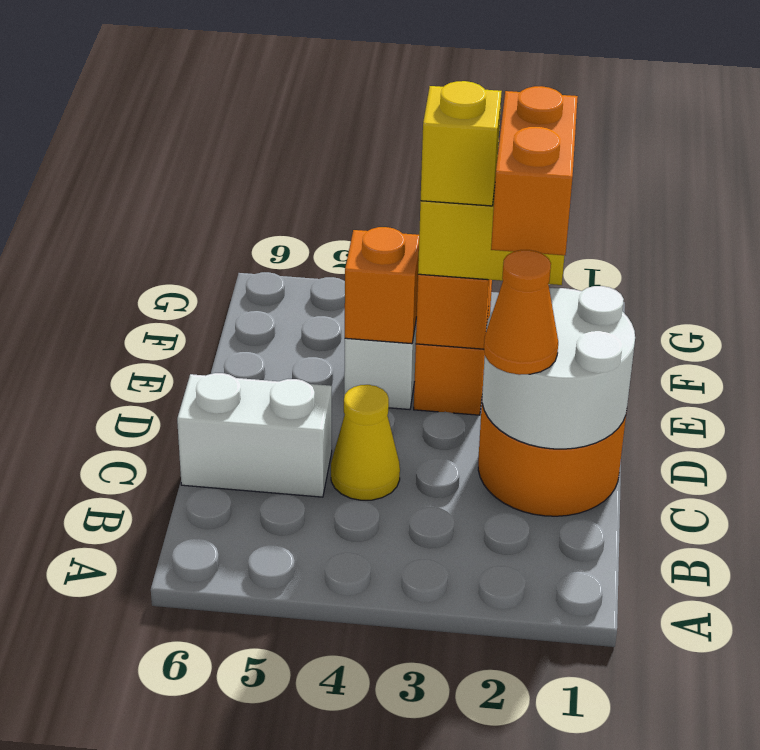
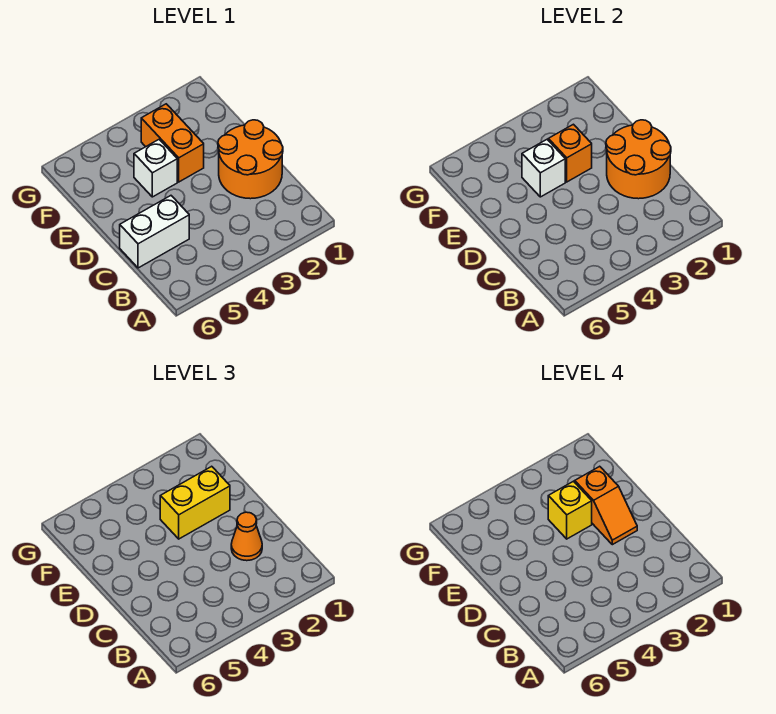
white round brick C1:D2 level 2 -> orange round brick C1:D2 level 2
yellow cone C4 level 1 -> none
orange brick D2:E2 level 4 -> orange slope D2:E2 level 4 top E
orange brick E4 level 2 -> white brick E4 level 2

